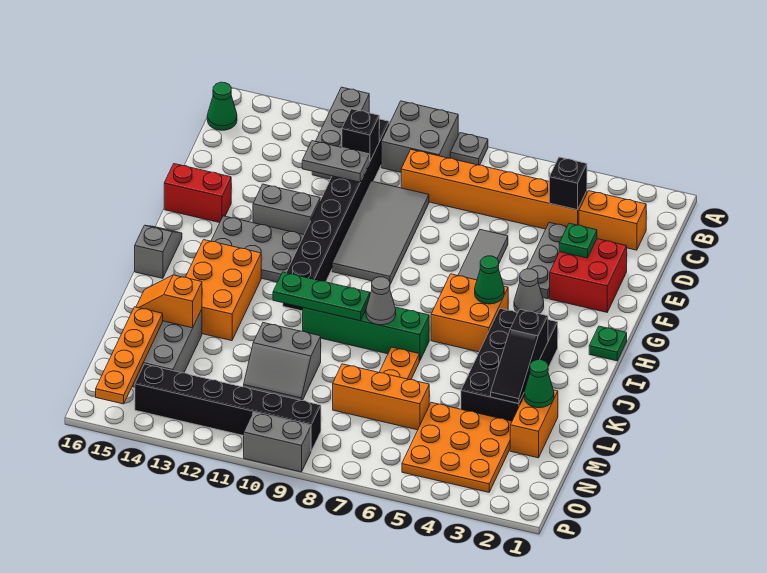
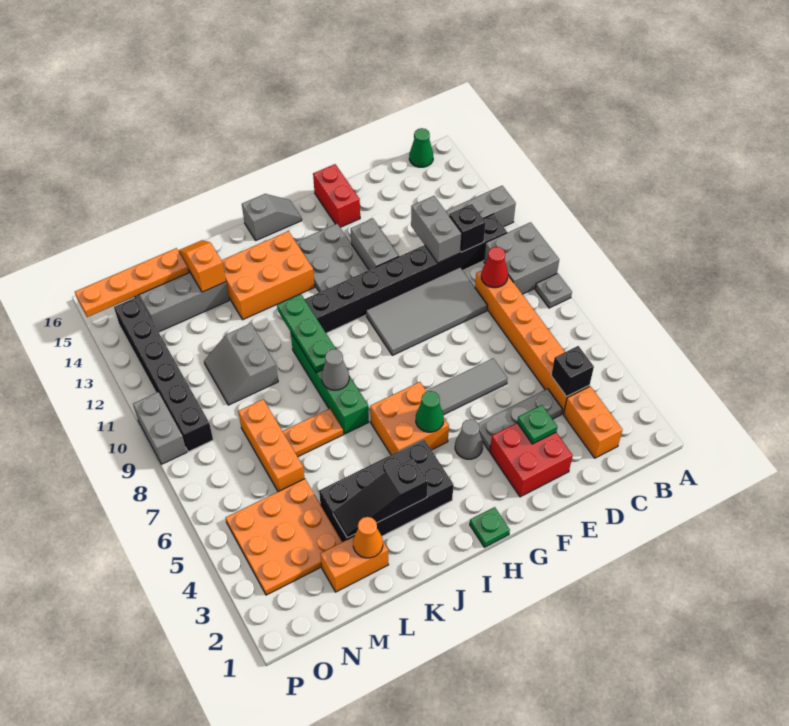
none -> red cone C9 level 2
grey plate D11:D12 level 2 -> grey brick D11:D12 level 2
green cone L2 level 2 -> orange cone L2 level 2

